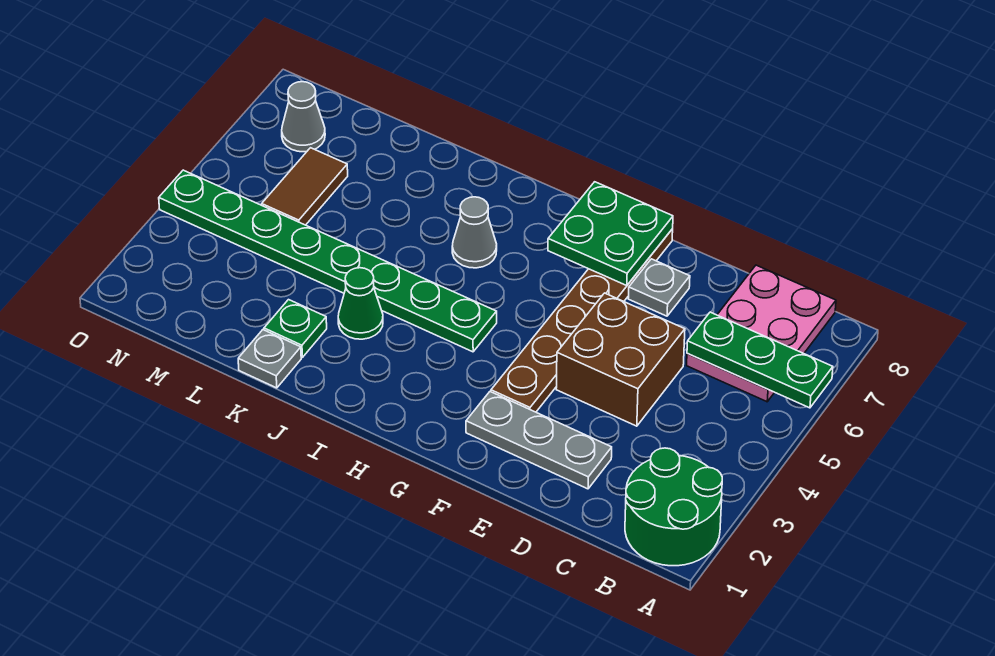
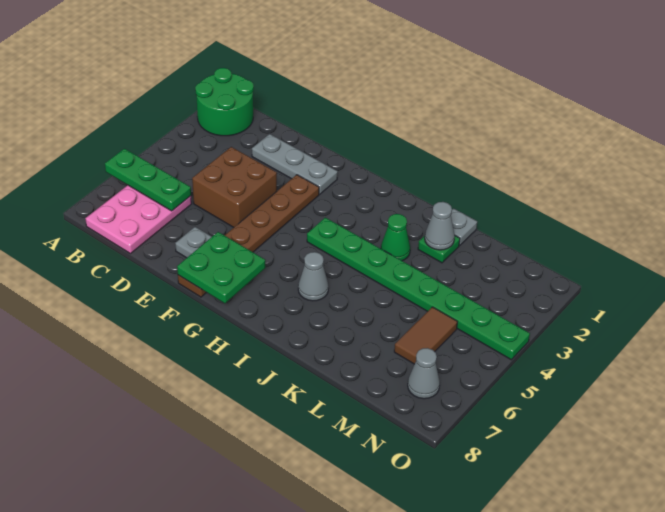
none -> grey cone K2 level 2

